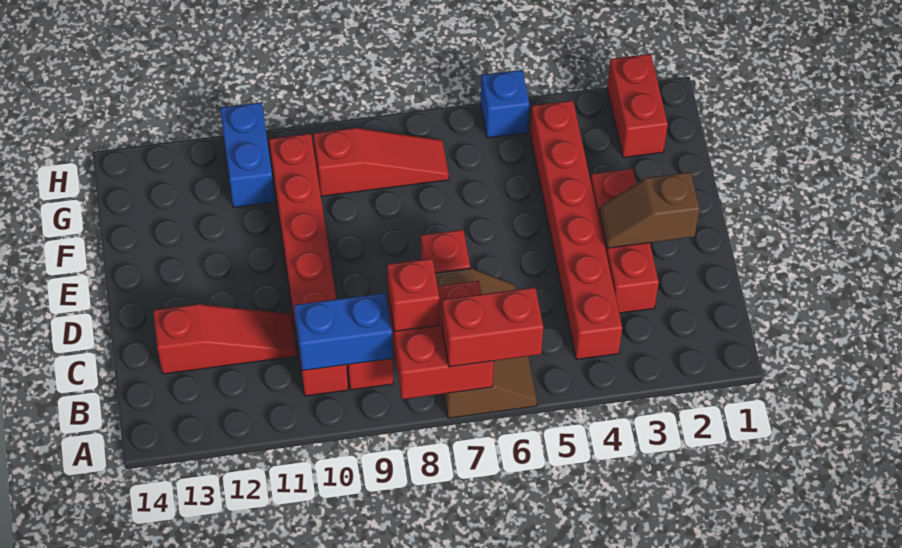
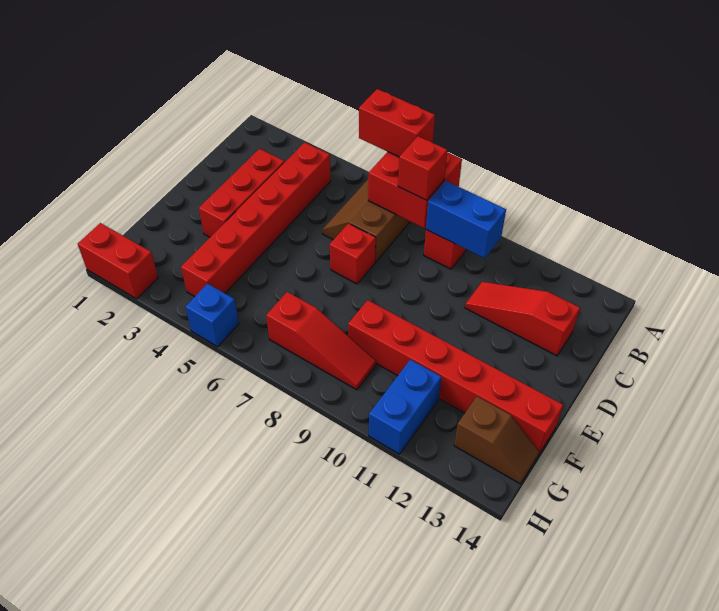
red brick B10:G10 level 1 -> red brick F9:F14 level 1
brown slope D2:D3 level 2 top 2 -> brown slope G13:G14 level 1 top 13
red brick G2:H2 level 1 -> red brick H1:H2 level 1
red slope G7:G9 level 1 top 9 -> red slope G7:G9 level 1 top 7

